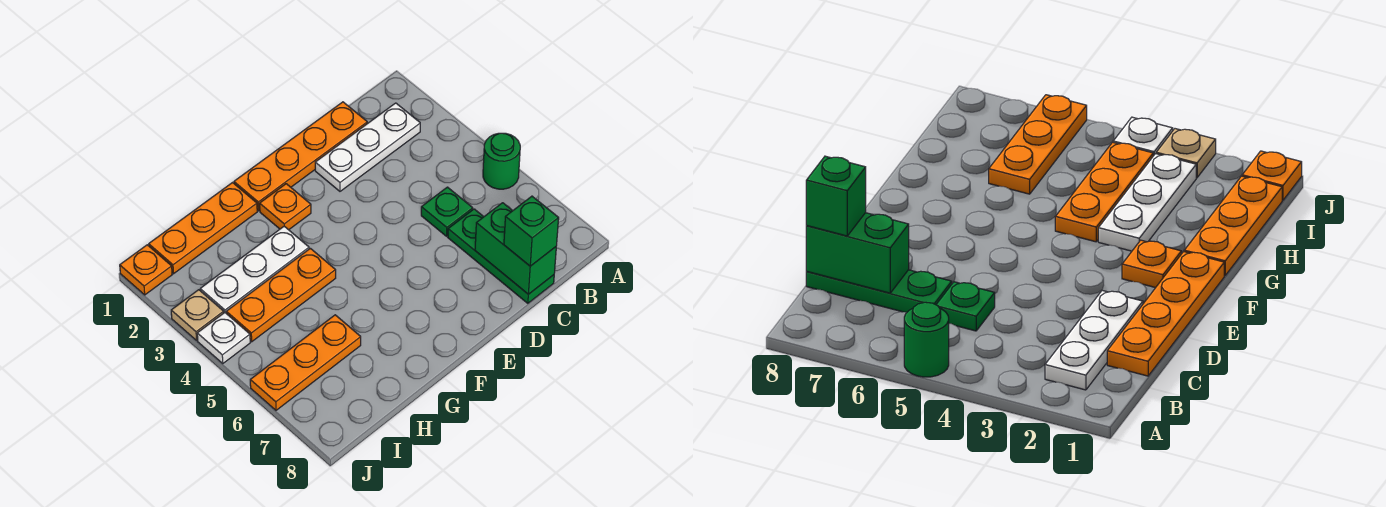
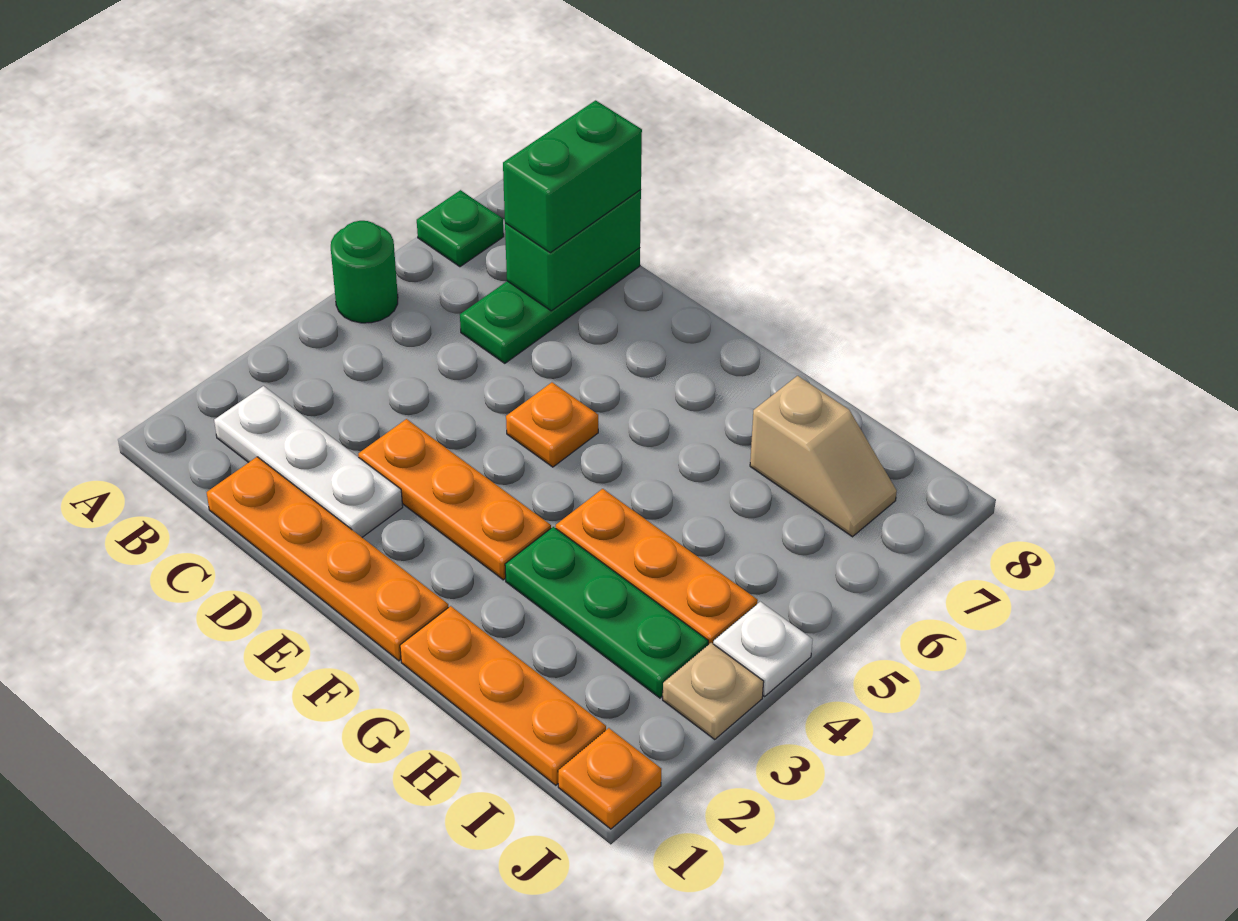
green plate C5 level 1 -> green plate A7 level 1
green brick C8 level 3 -> green brick C7:C8 level 3
orange plate F2 level 1 -> orange plate E5 level 1
white plate G3:I3 level 1 -> green plate G3:I3 level 1
orange plate H6:J6 level 1 -> orange plate D3:F3 level 1
none -> tan slope H7:I7 level 1 top H

